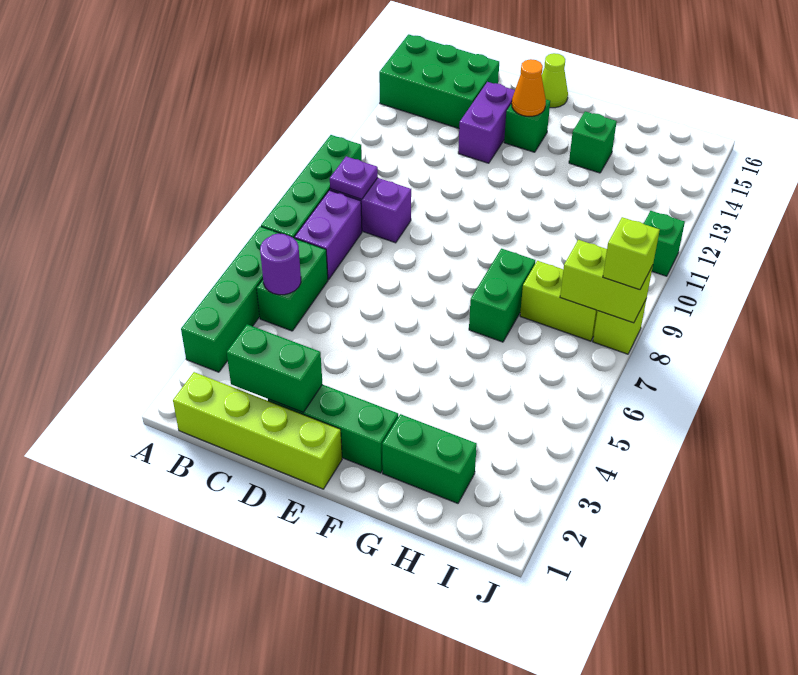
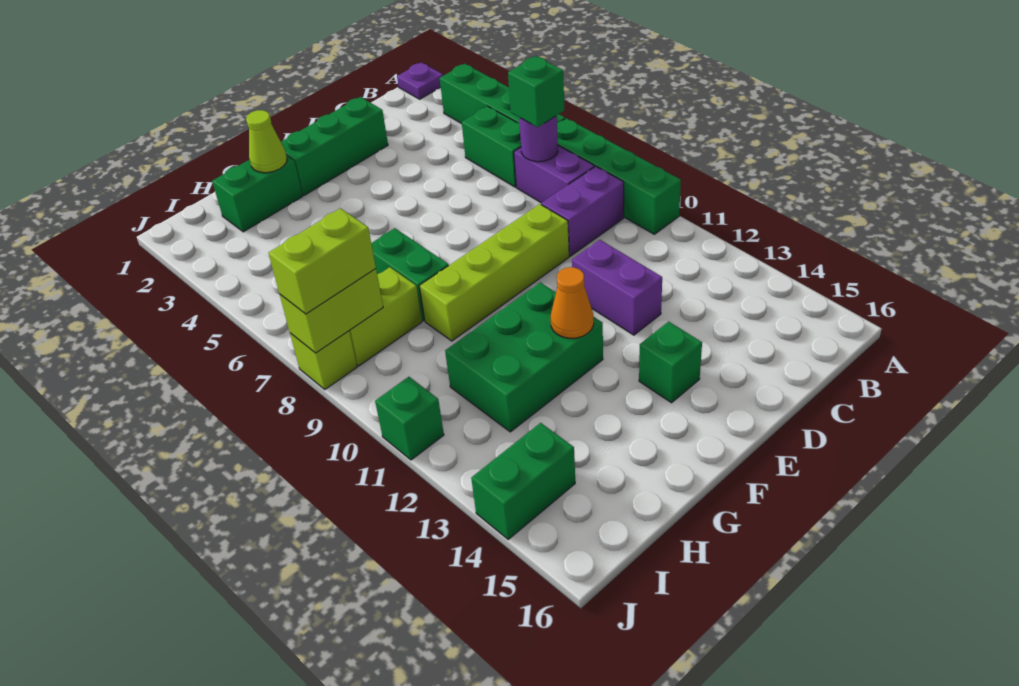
green brick A14:C15 level 1 -> green brick F11:H12 level 1
lime brick B1:E1 level 1 -> lime brick D9:G9 level 1
purple round brick B5 level 2 -> purple round brick B7 level 2
purple plate B9 level 2 -> purple plate A1 level 1
green brick C2:D2 level 2 -> green brick I14:J14 level 1
purple brick D13:D14 level 1 -> purple brick D11:D12 level 1
orange cone E14 level 2 -> orange cone F12 level 2
lime cone E16 level 1 -> lime cone G2 level 2
green brick G14 level 1 -> green brick B7 level 3
lime brick J8 level 3 -> lime brick I8:J8 level 3

